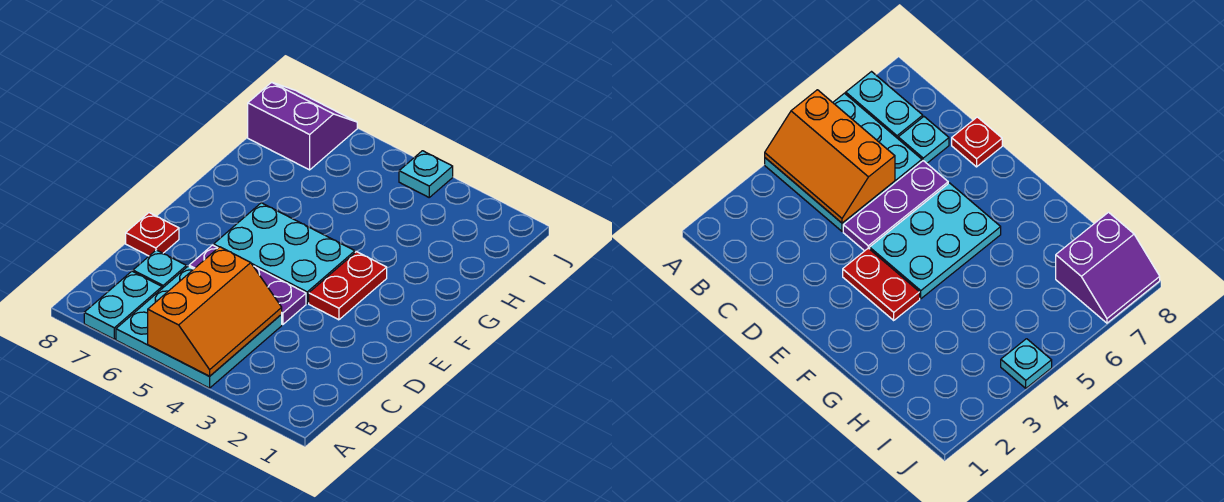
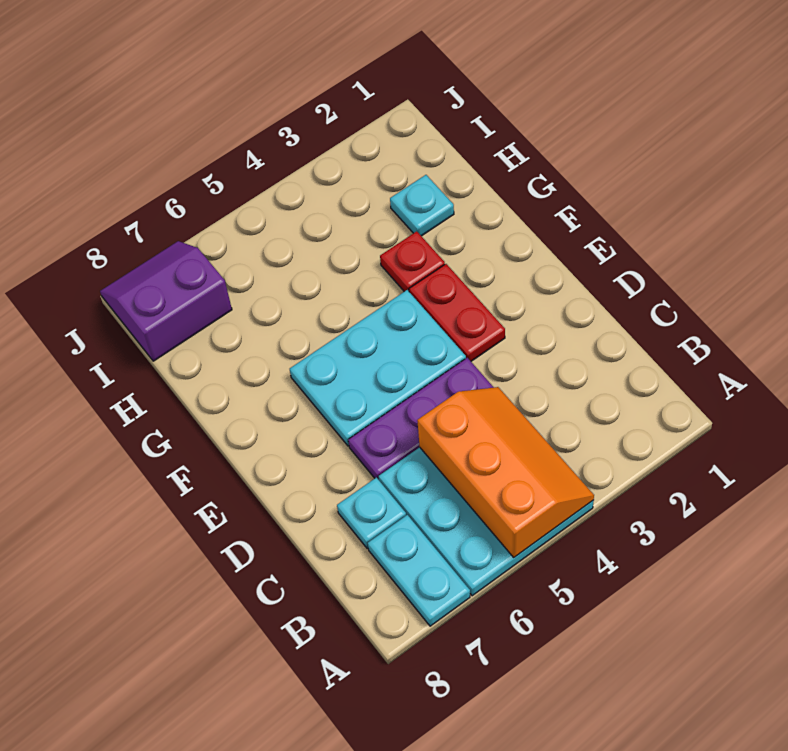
red plate D8 level 1 -> red plate G3 level 1
cyan plate J4 level 1 -> cyan plate H2 level 1

